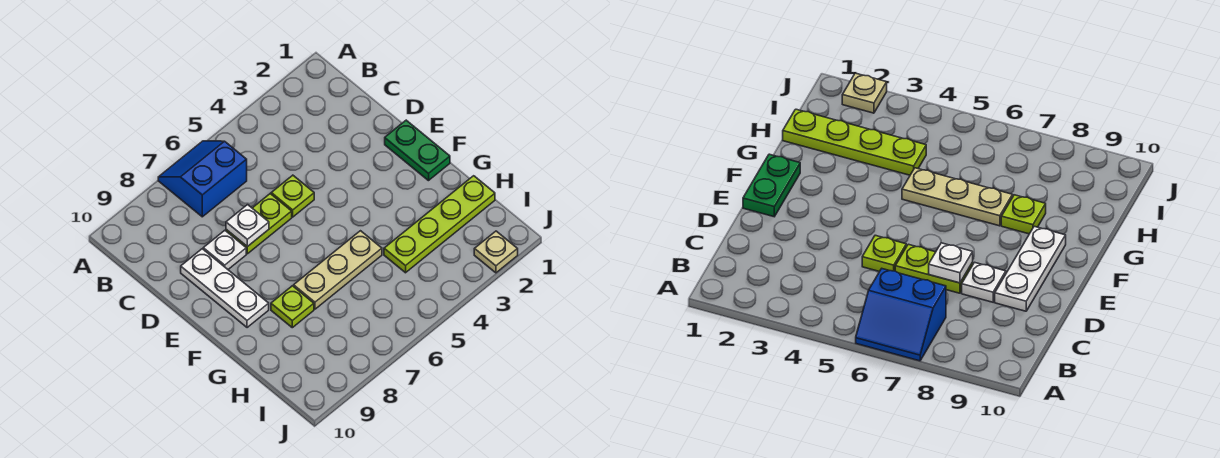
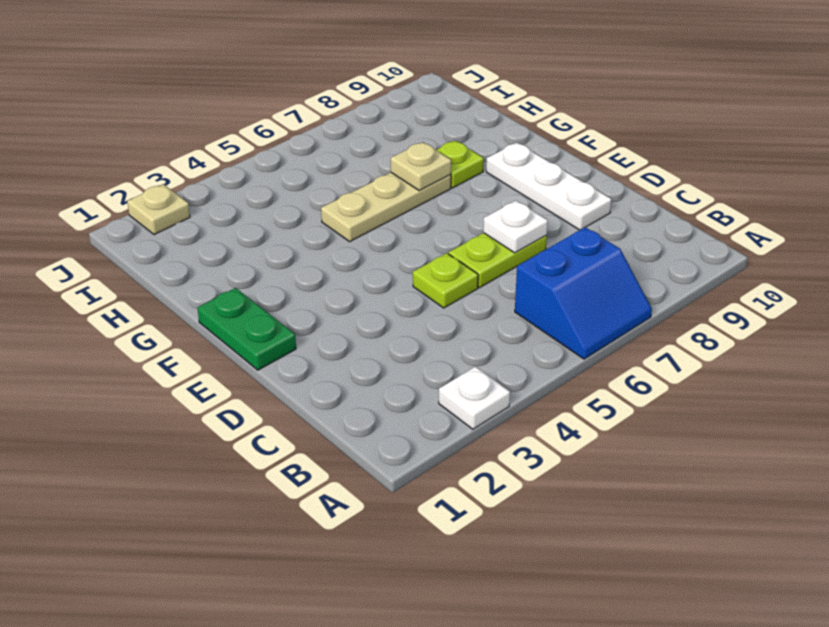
white plate D8 level 1 -> white plate A3 level 1
none -> tan plate G7 level 2
lime plate H1:H4 level 1 -> none

